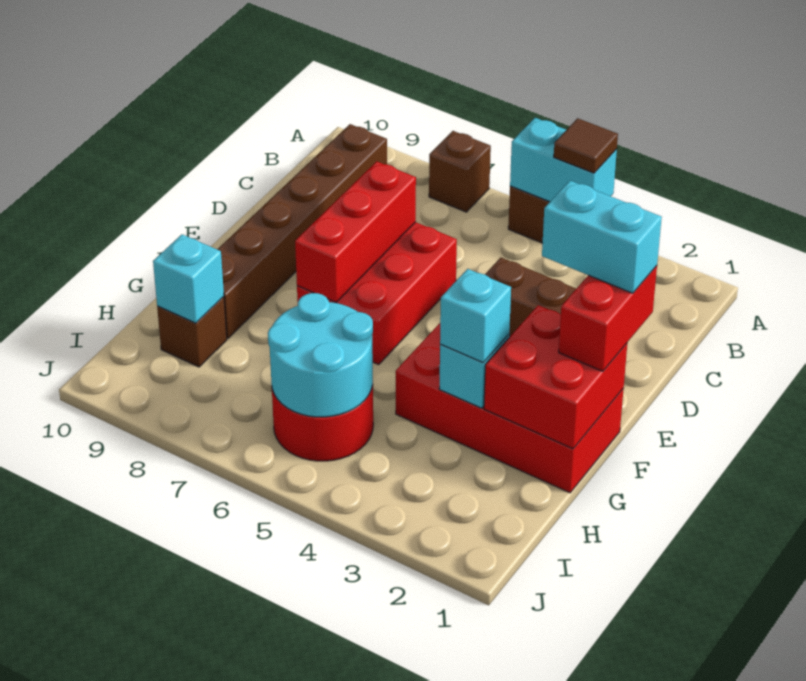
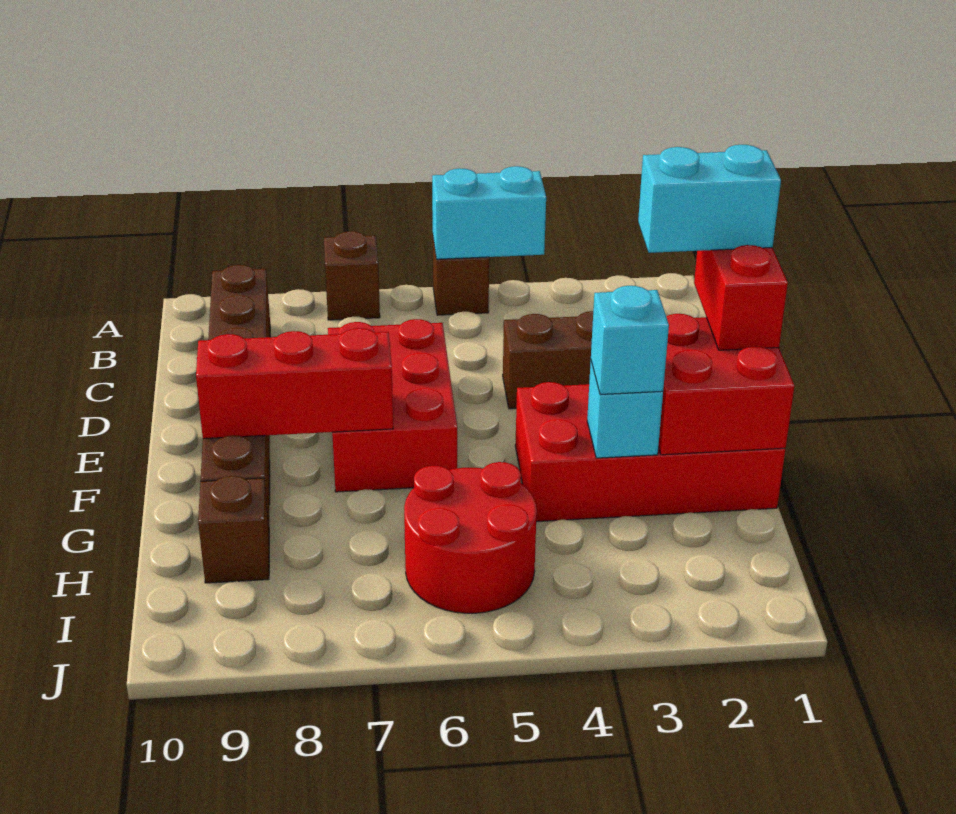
brown tile A4 level 3 -> none
red brick D7:F7 level 2 -> red brick F7:F9 level 2
cyan round brick H5:I6 level 2 -> none
cyan brick H9 level 2 -> none

